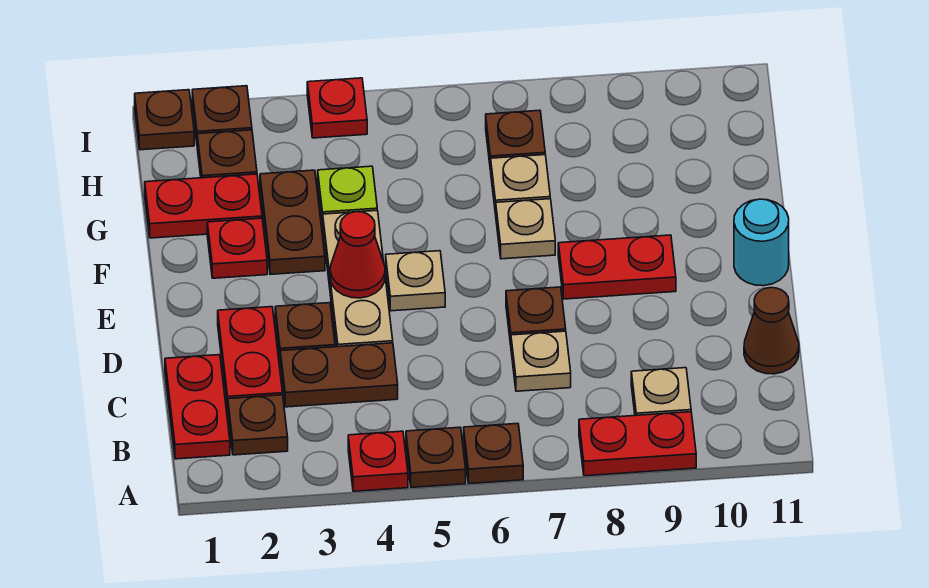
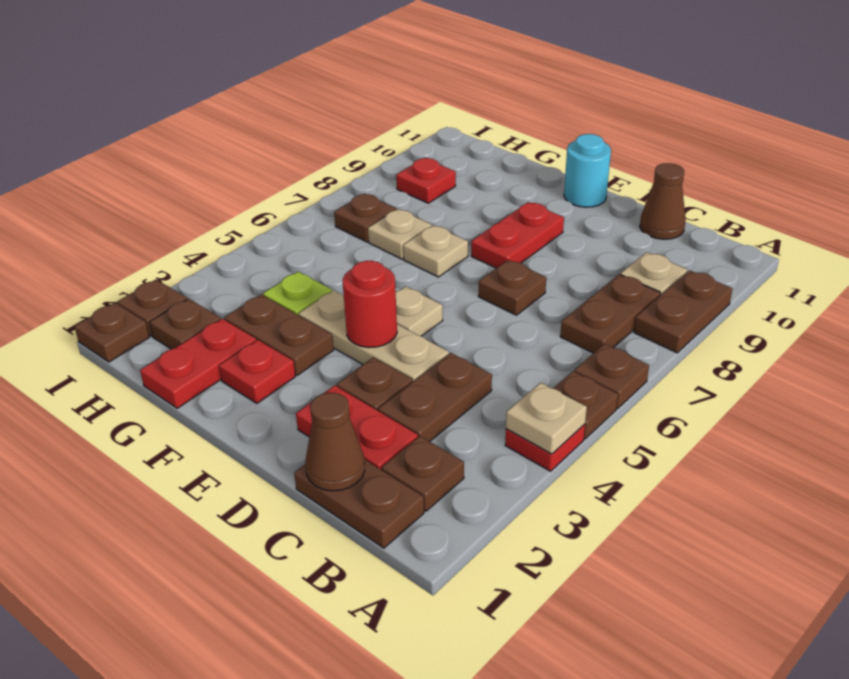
red plate A8:A9 level 1 -> brown plate A8:A9 level 1
red plate B1:C1 level 1 -> brown plate B1:C1 level 1
none -> brown plate B7:B8 level 1
none -> brown cone C1 level 2
tan plate C7 level 1 -> tan plate A4 level 2
red cone E4 level 2 -> red round brick E4 level 2
red plate I4 level 1 -> red plate H9 level 1

